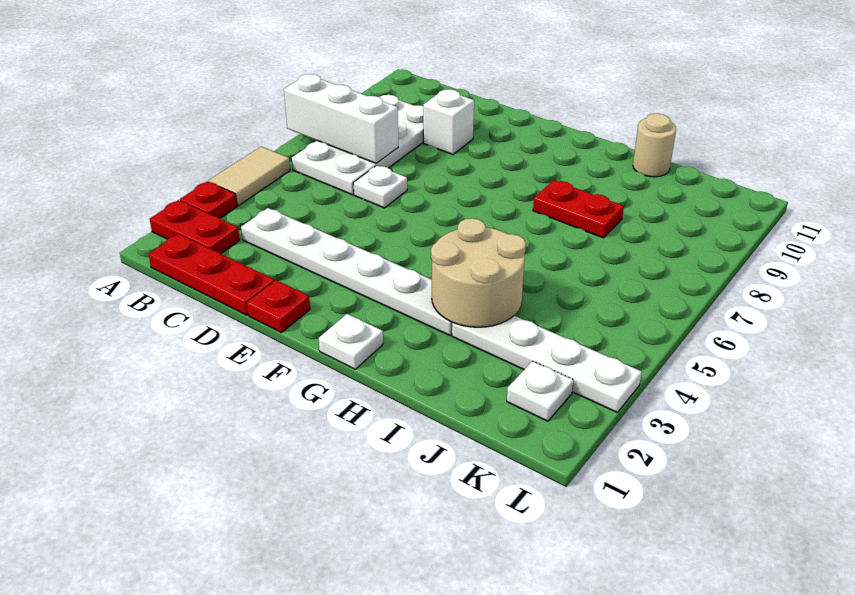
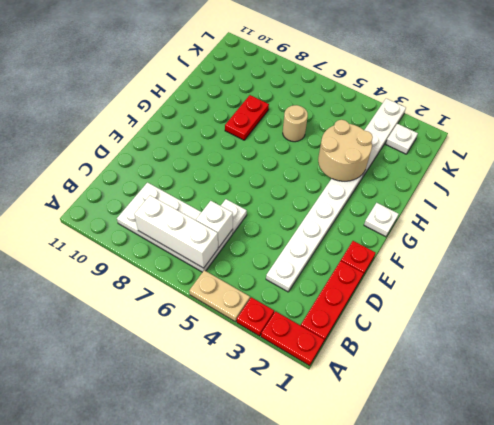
red plate A2:B2 level 1 -> red plate A1:A2 level 1
tan tile A4:A5 level 1 -> tan plate A4:A5 level 1
white brick A7:C7 level 2 -> white brick B6:B8 level 2
white brick D9 level 1 -> white brick C6 level 2
tan round brick I11 level 1 -> tan round brick I6 level 1

